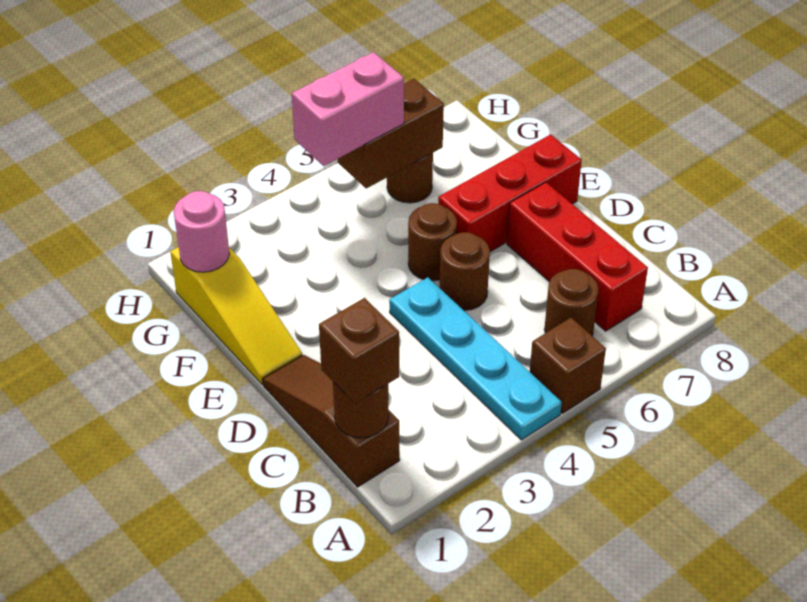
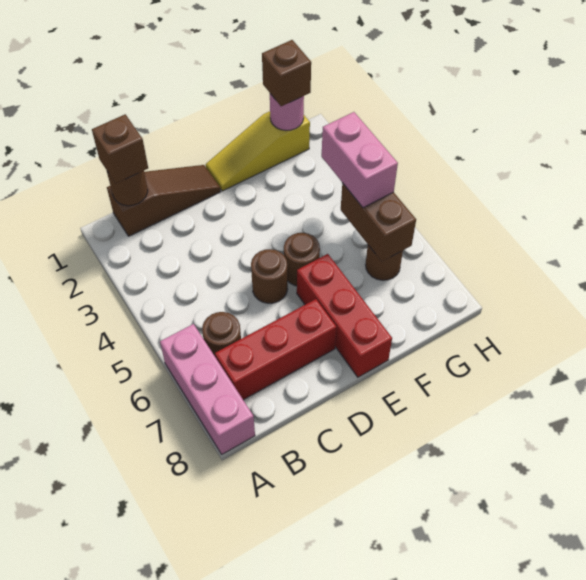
cyan plate A4:D4 level 1 -> none
brown brick A5 level 1 -> brown brick G1 level 3
none -> pink brick A6:A8 level 1

